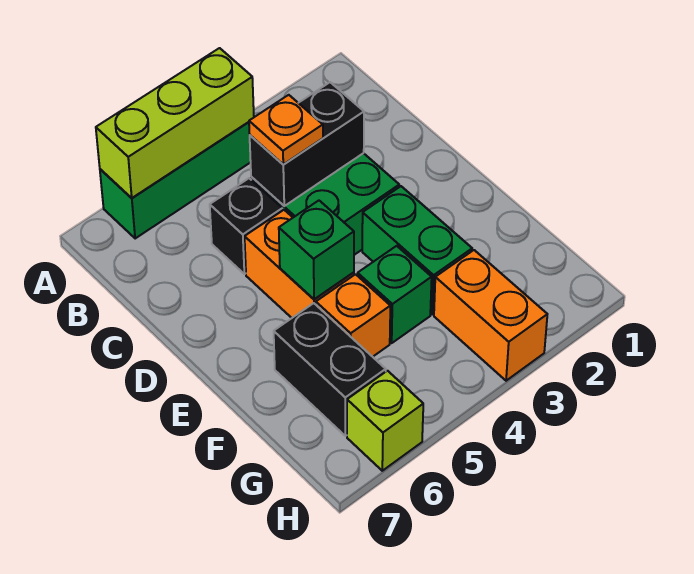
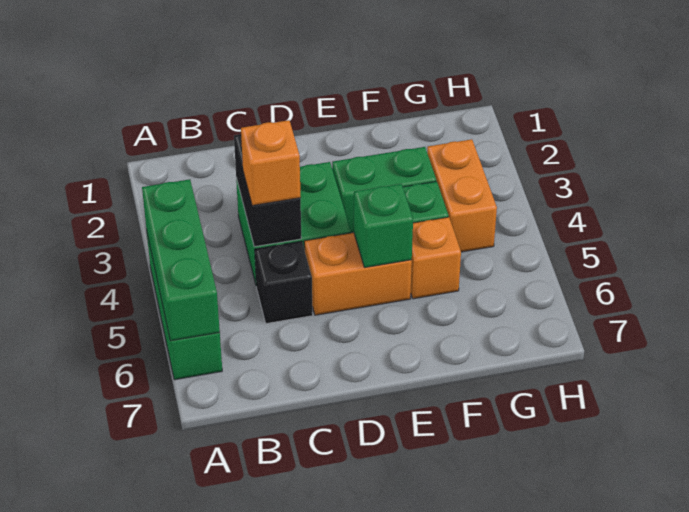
lime brick A4:A6 level 2 -> green brick A4:A6 level 2
orange plate C4 level 3 -> orange brick C4 level 3
black brick F6:G6 level 1 -> none
orange brick G3:H3 level 1 -> orange brick G3:G4 level 1
lime brick H6 level 1 -> none

